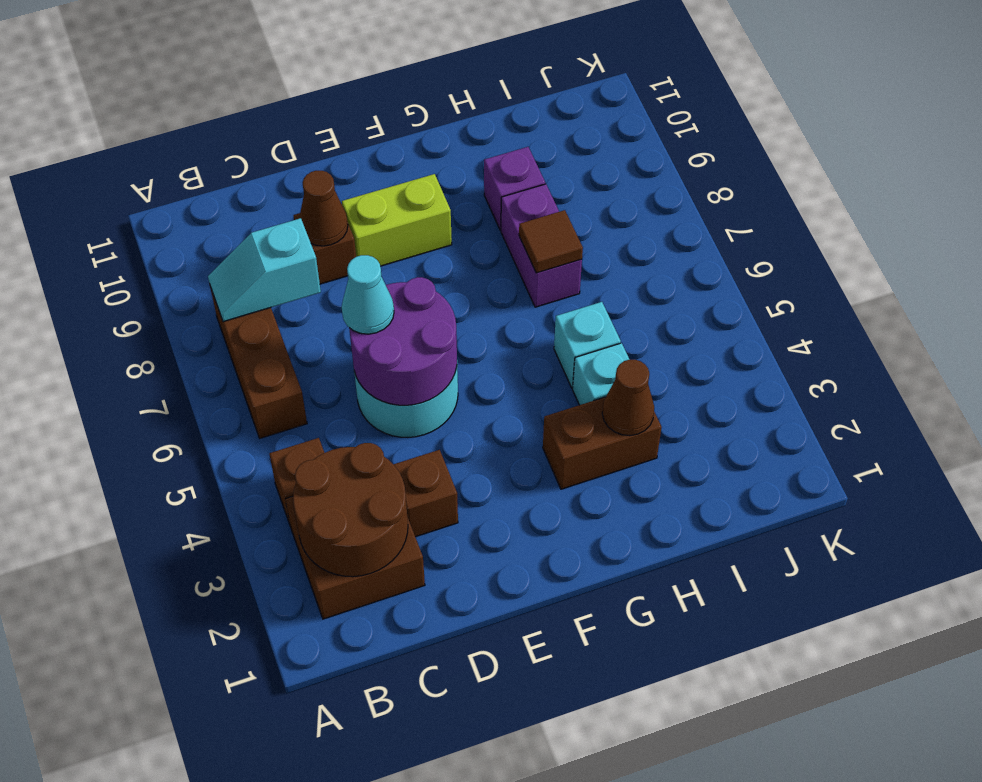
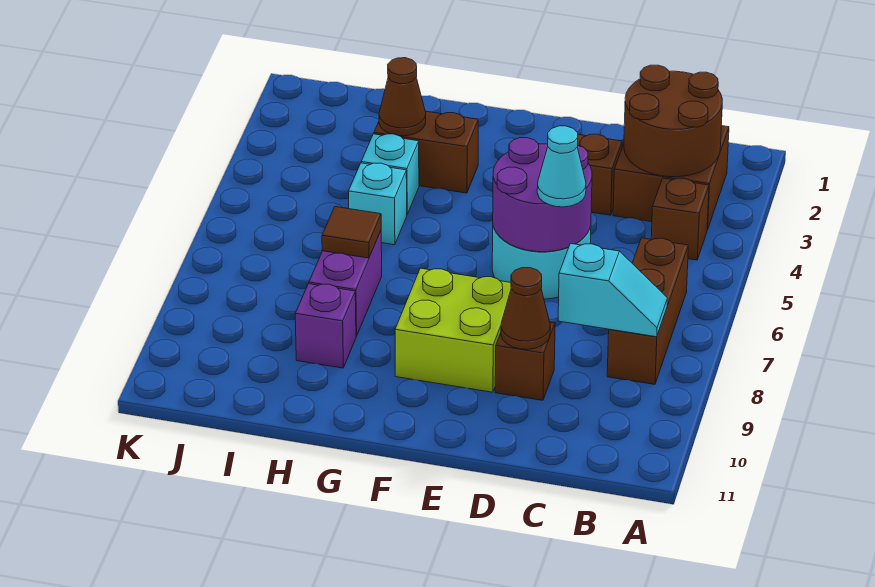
lime brick E9:F9 level 1 -> lime brick E8:F9 level 1

